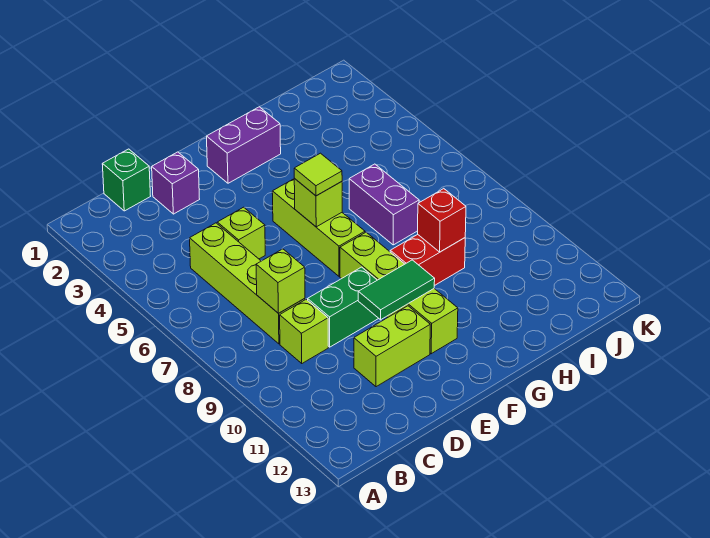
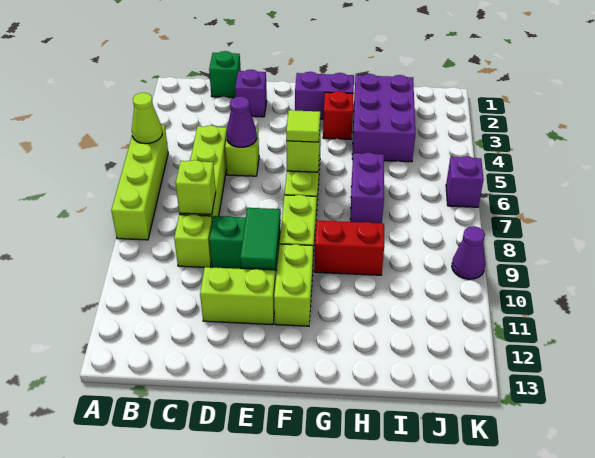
none -> lime brick A5:A8 level 1
none -> lime cone A5 level 2
none -> purple cone D5 level 2
green tile E10:F10 level 2 -> green tile E9:E10 level 2
none -> purple brick H2:I4 level 1
red brick H9 level 2 -> red brick G3 level 1
none -> purple brick K6 level 1
none -> purple cone K9 level 1

